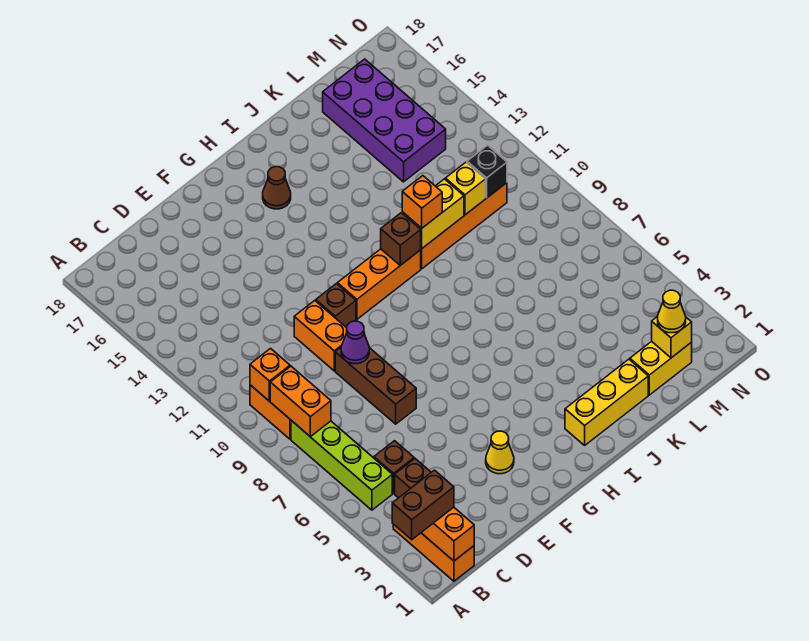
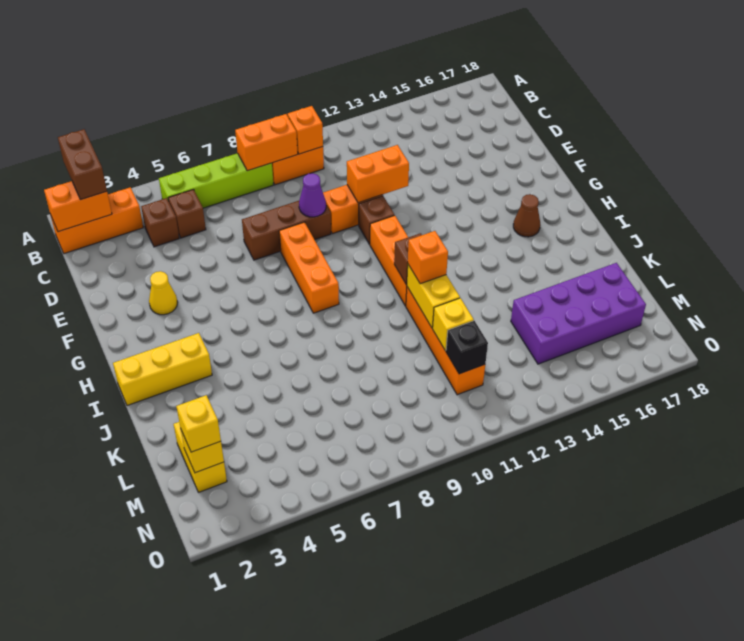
none -> orange brick E11:E12 level 2
none -> orange brick F8:H8 level 1
yellow brick I2:K2 level 1 -> yellow brick I1:I3 level 1
yellow cone M2 level 3 -> yellow brick M2 level 3

